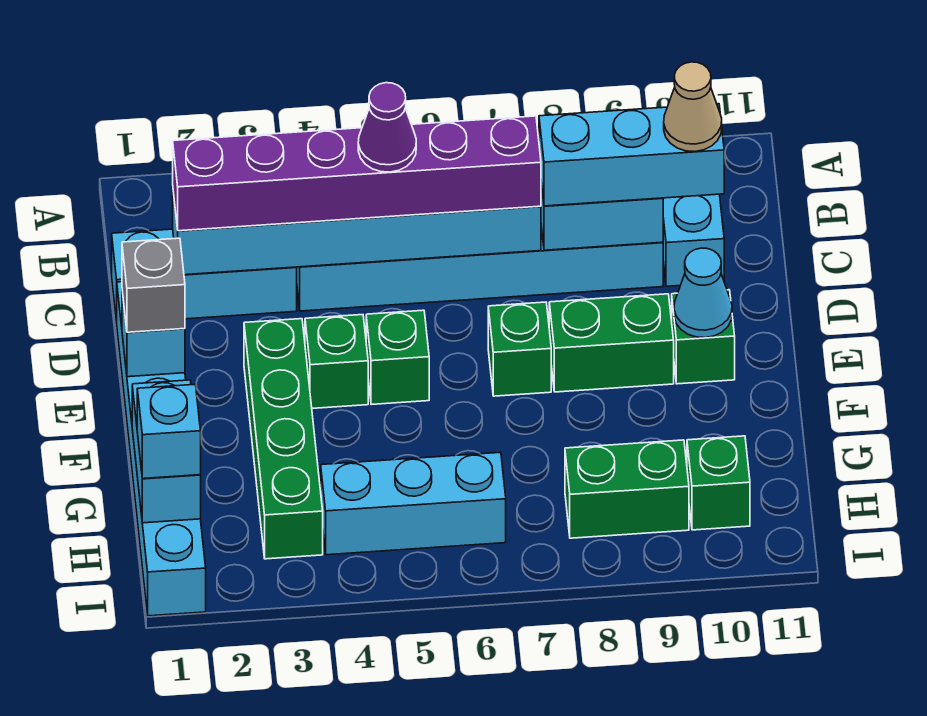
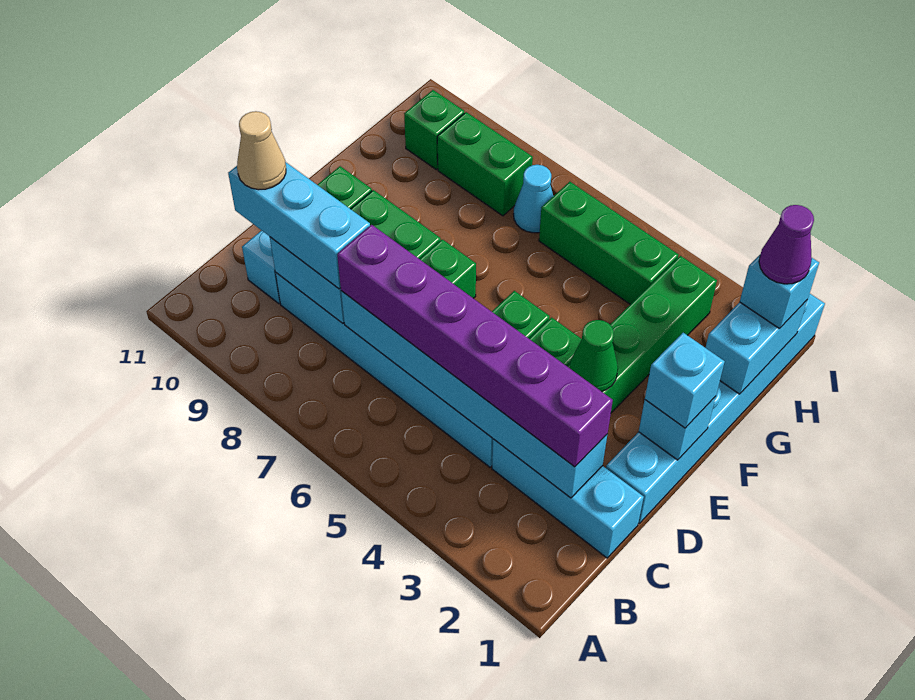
purple cone C5 level 4 -> purple cone H1 level 4
grey brick E1 level 3 -> cyan brick E1 level 3
none -> green cone E3 level 2
cyan cone E10 level 2 -> cyan cone H7 level 1
cyan brick H4:H6 level 1 -> green brick H4:H6 level 1

